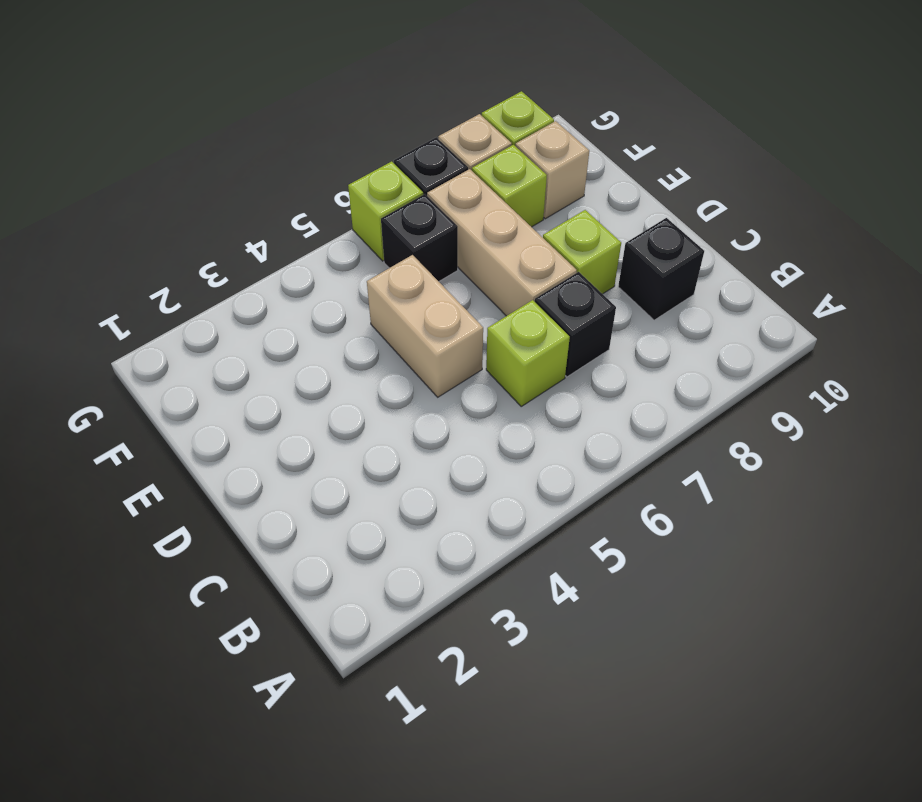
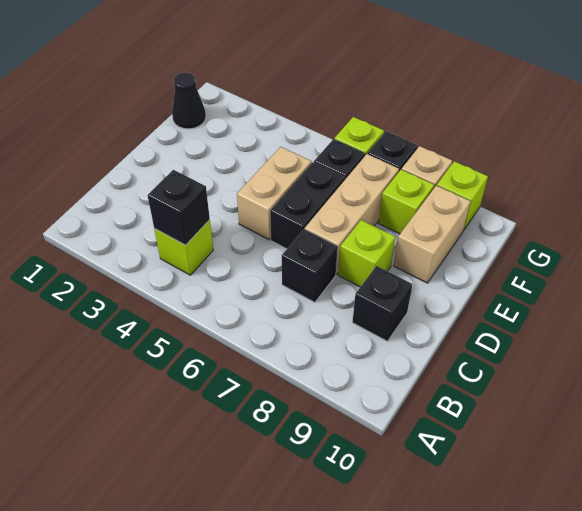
none -> black brick B4 level 2
lime brick C6 level 1 -> lime brick B4 level 1
none -> black brick D6:E6 level 1
none -> black cone F1 level 1
tan brick F9 level 1 -> tan brick E9:F9 level 1

